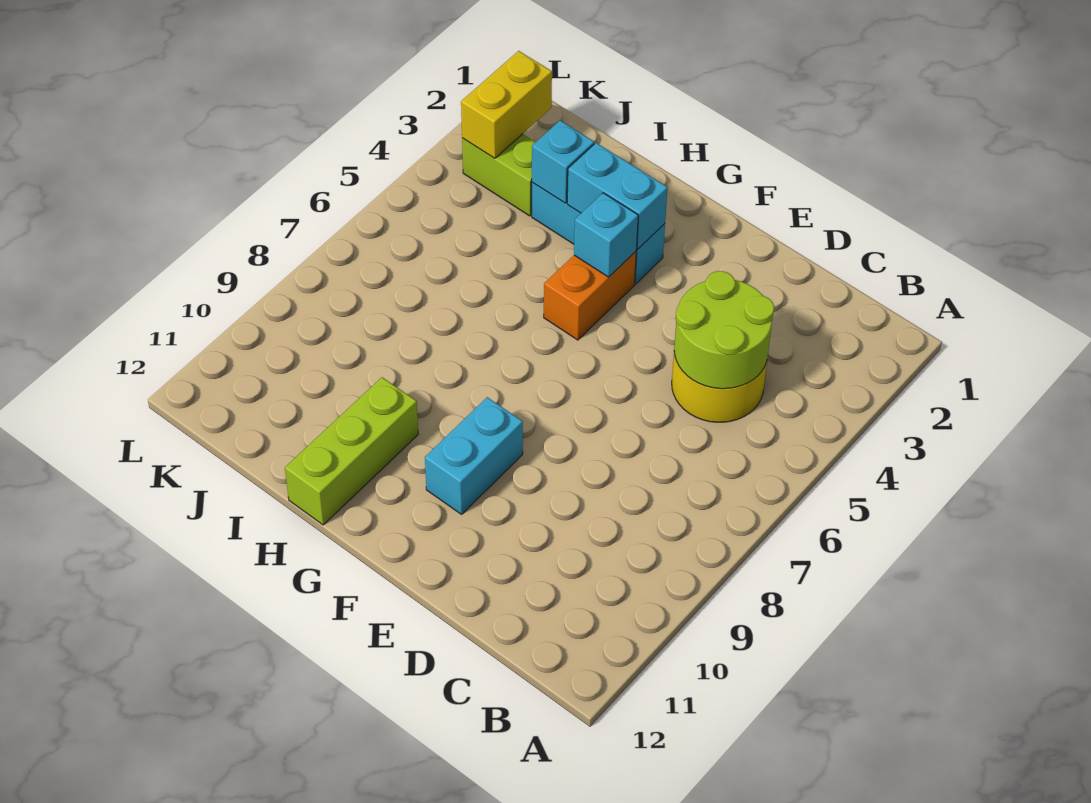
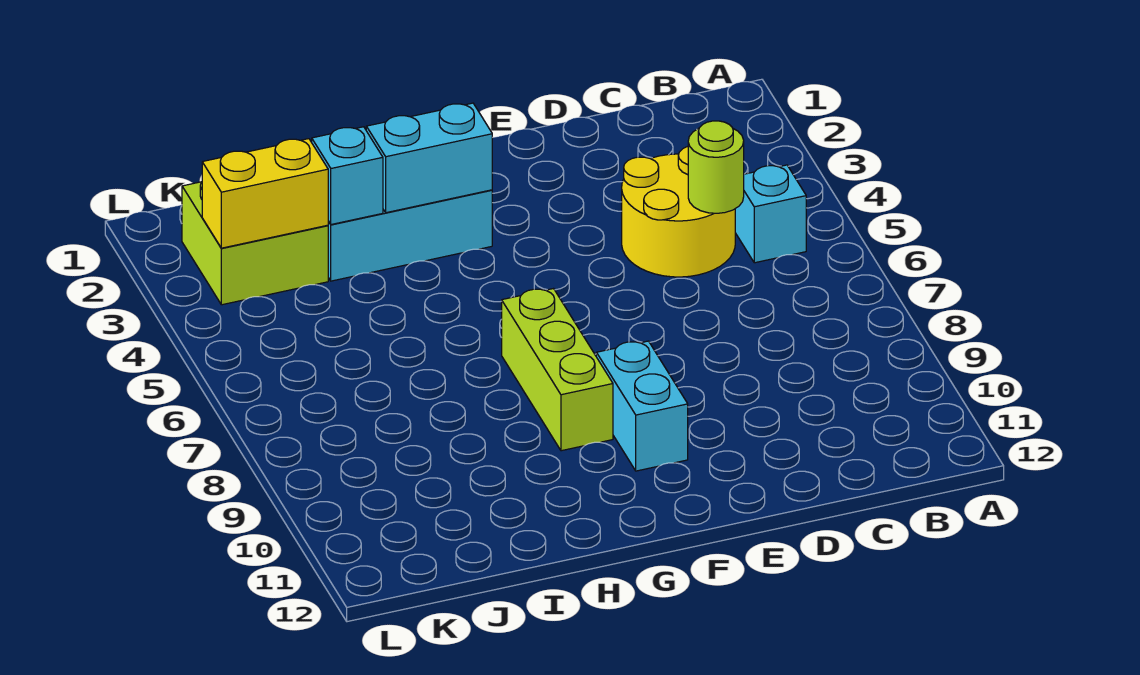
lime round brick C4:D5 level 2 -> lime round brick C5 level 2
orange brick G4:G5 level 1 -> none
cyan brick G4 level 2 -> cyan brick B5 level 1
lime brick H10:H12 level 1 -> lime brick G7:G9 level 1
lime brick J3:K3 level 1 -> lime brick J2:K3 level 1
yellow brick K2:K3 level 2 -> yellow brick J3:K3 level 2

